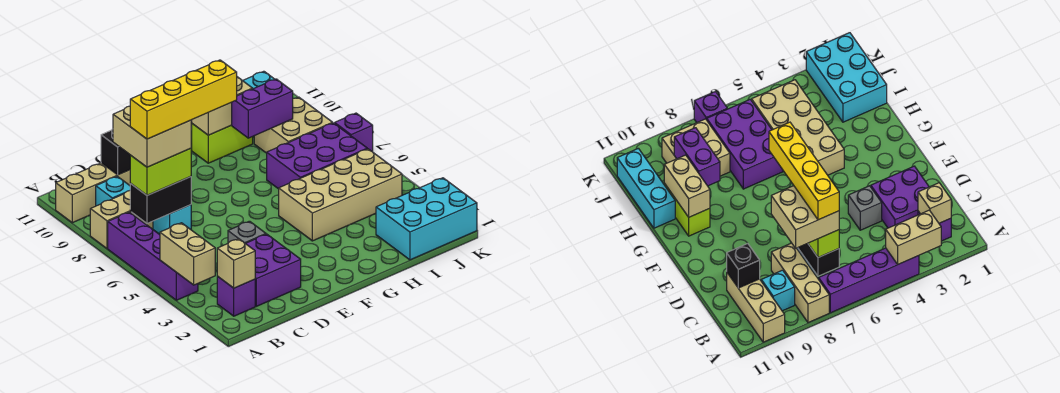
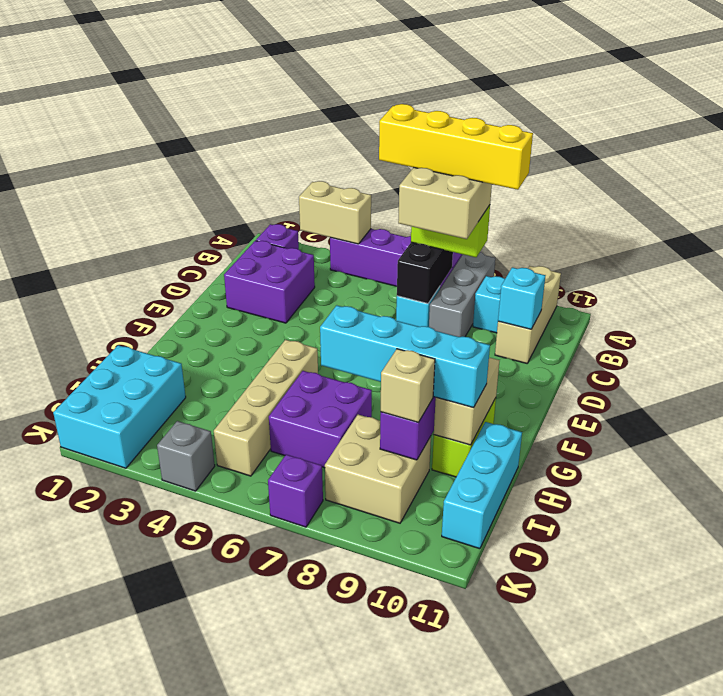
tan brick A8:C8 level 1 -> grey brick A8:C8 level 1
tan brick B2 level 2 -> tan brick I9 level 3
lime brick B7:C7 level 3 -> lime brick B7:B8 level 3
yellow brick B7:E7 level 5 -> yellow brick B6:B9 level 5
black brick C10 level 2 -> cyan brick C10 level 2
grey brick D4 level 1 -> grey brick K4 level 1
tan brick G4:J5 level 1 -> tan brick G5:J5 level 1
purple brick H6:J7 level 1 -> purple brick H6:I7 level 1
none -> cyan brick H7:H10 level 3

